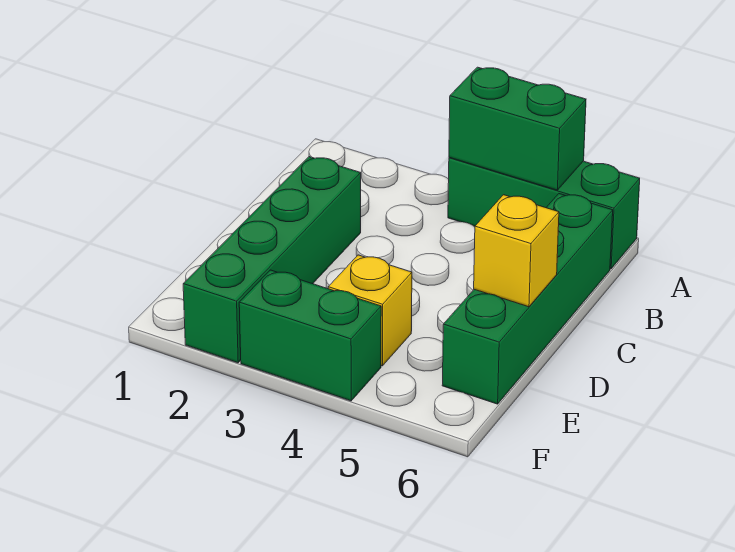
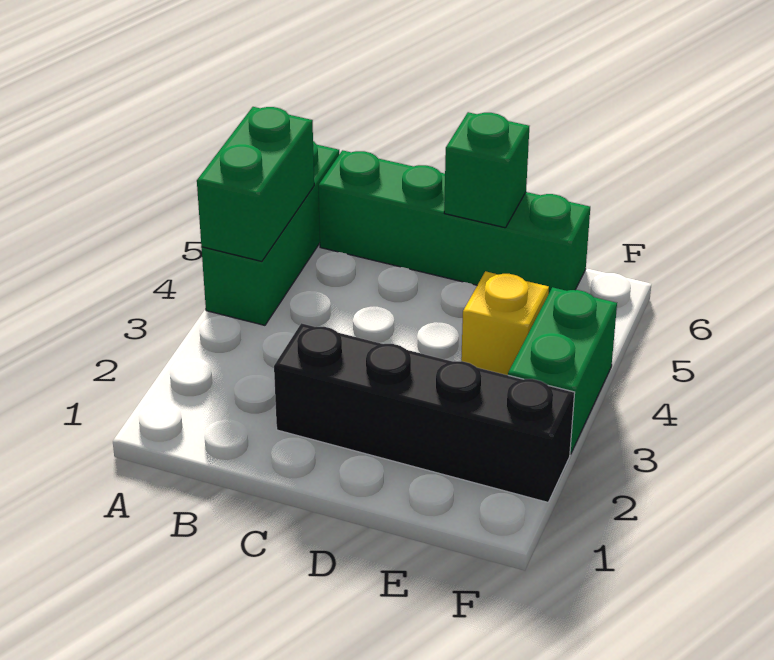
green brick C2:F2 level 1 -> black brick C2:F2 level 1
yellow brick D6 level 2 -> green brick D6 level 2

